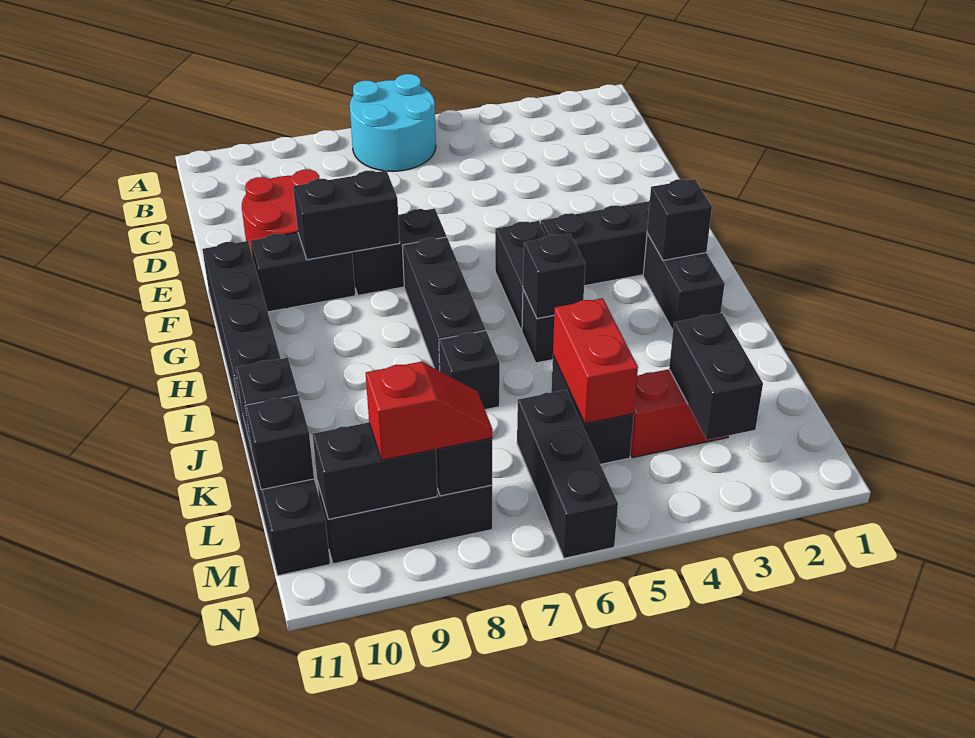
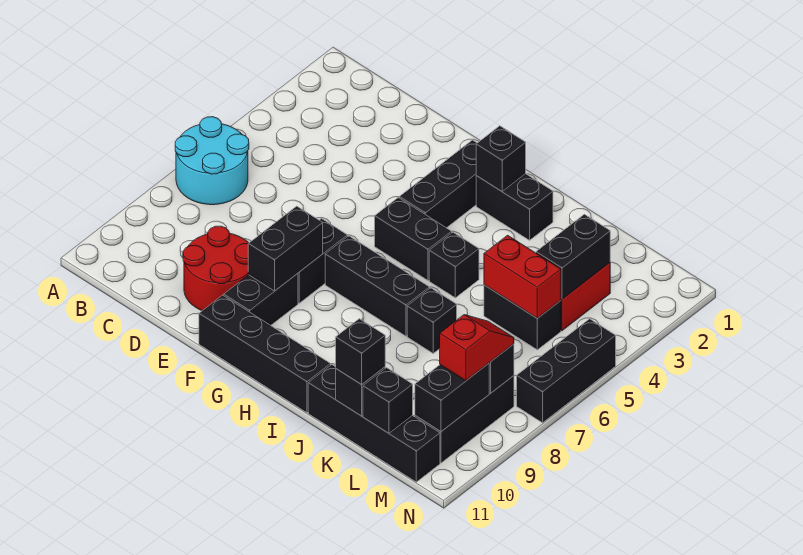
black brick I5 level 2 -> black brick K11 level 3
black brick L3:M3 level 2 -> black brick L3:L4 level 2
black brick L6:N6 level 1 -> black brick N5:N7 level 1

